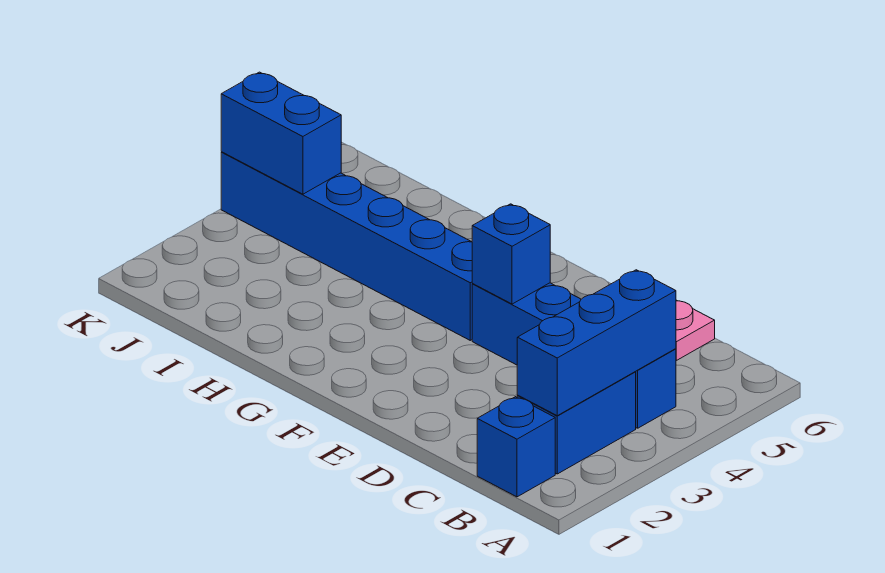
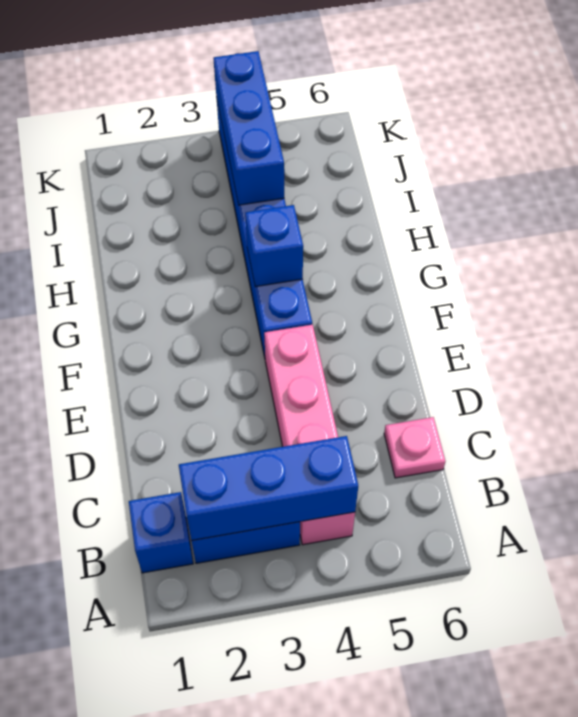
blue brick B4:E4 level 1 -> pink brick B4:E4 level 1
blue brick E4 level 2 -> blue brick G4 level 2
blue brick J4:K4 level 2 -> blue brick I4:K4 level 2

